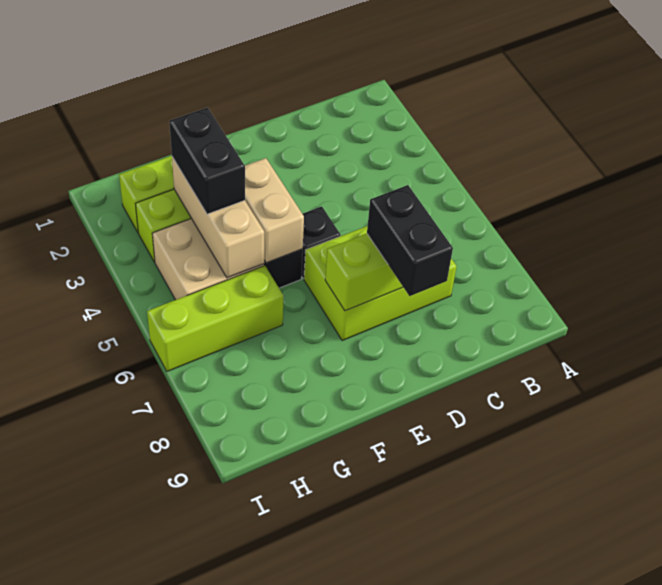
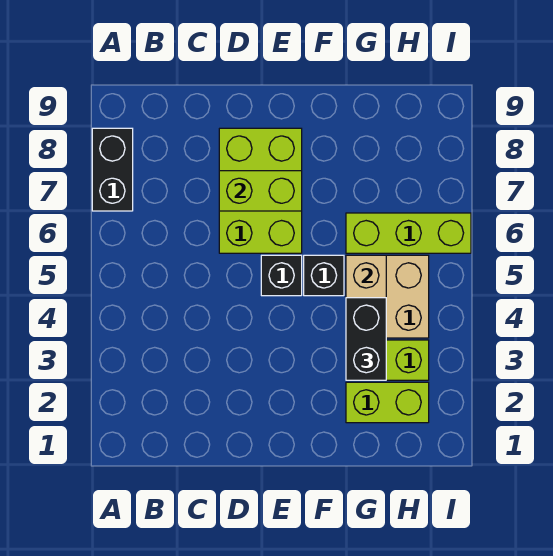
lime brick C6:E7 level 1 -> lime brick D6:E8 level 1
black brick D7:D8 level 3 -> black brick A7:A8 level 1
tan brick F4:F5 level 2 -> none

